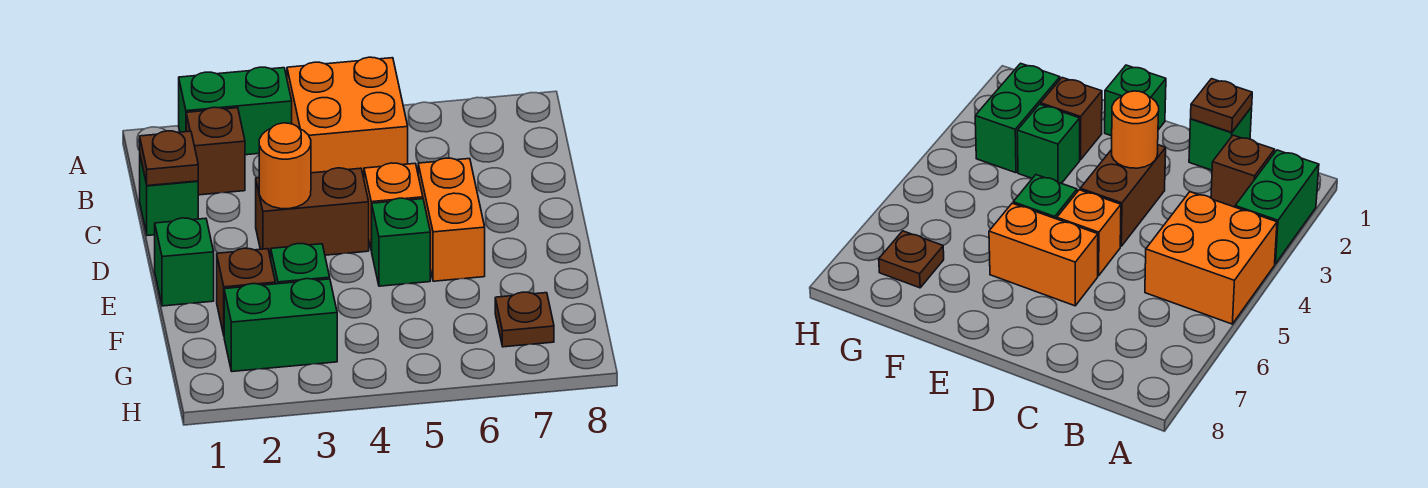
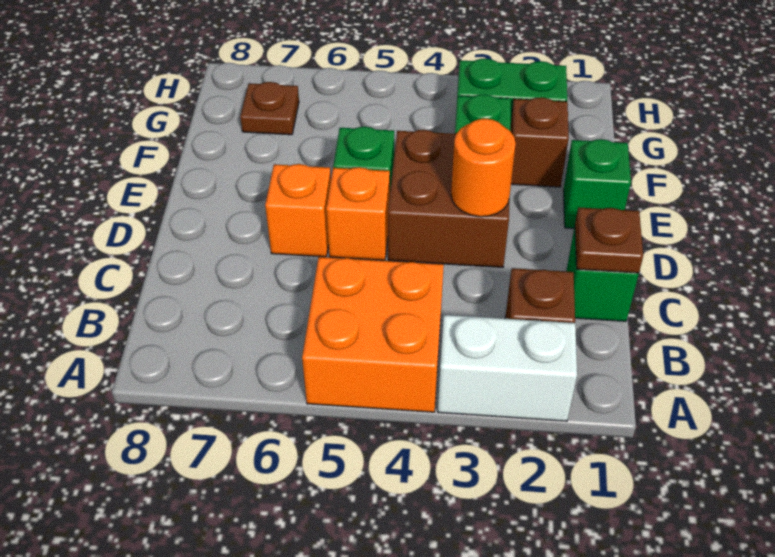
green brick A2:A3 level 1 -> white brick A2:A3 level 1
brown brick D3:D4 level 1 -> brown brick D3:E4 level 1
orange brick D6:E6 level 1 -> orange brick D6 level 1

